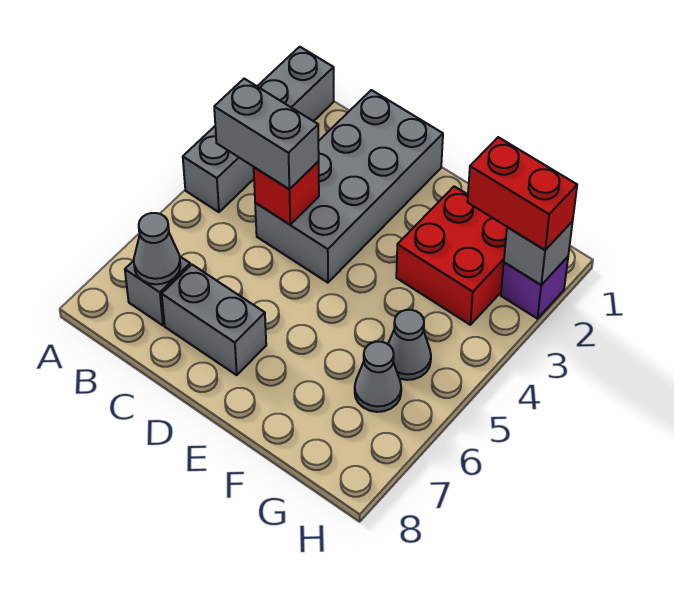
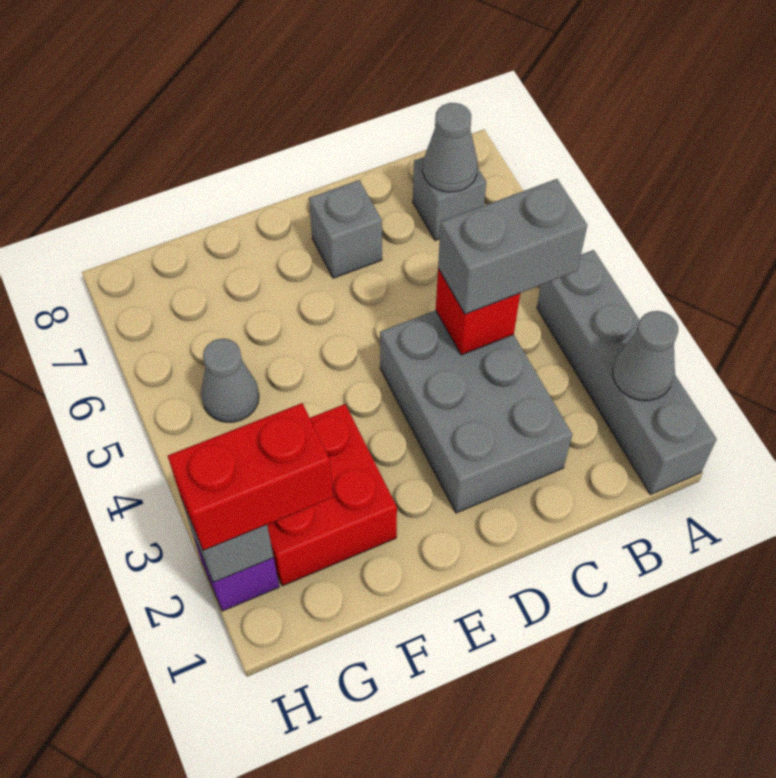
grey brick C1:D4 level 1 -> grey brick C2:D4 level 1
grey brick C7:D7 level 1 -> grey brick D7 level 1
grey cone G6 level 1 -> grey cone A2 level 2

